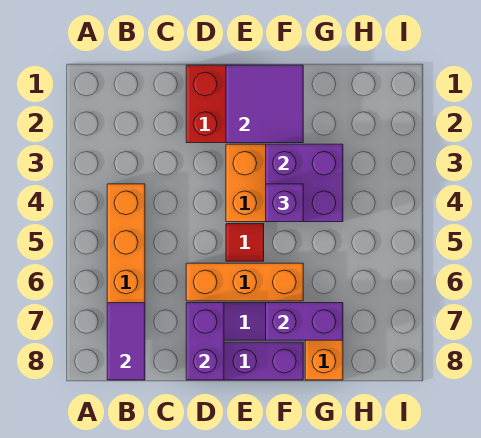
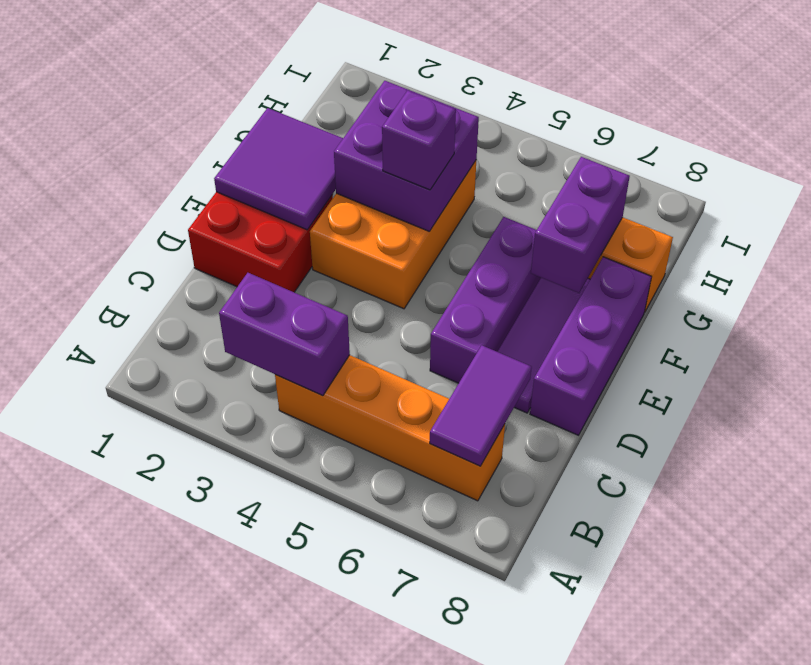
purple tile B7:B8 level 2 -> purple tile B7:C7 level 2
orange brick D6:F6 level 1 -> purple brick D6:F6 level 1
purple brick D7:D8 level 2 -> purple brick B3:B4 level 2
red tile E5 level 1 -> none

